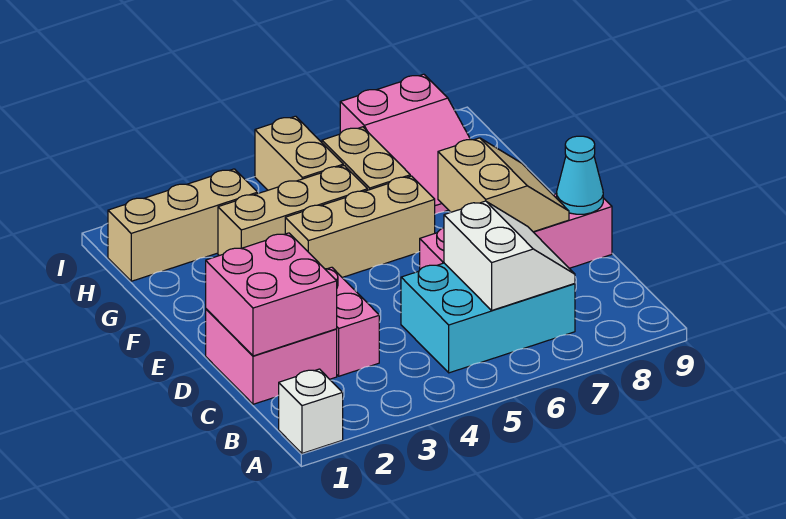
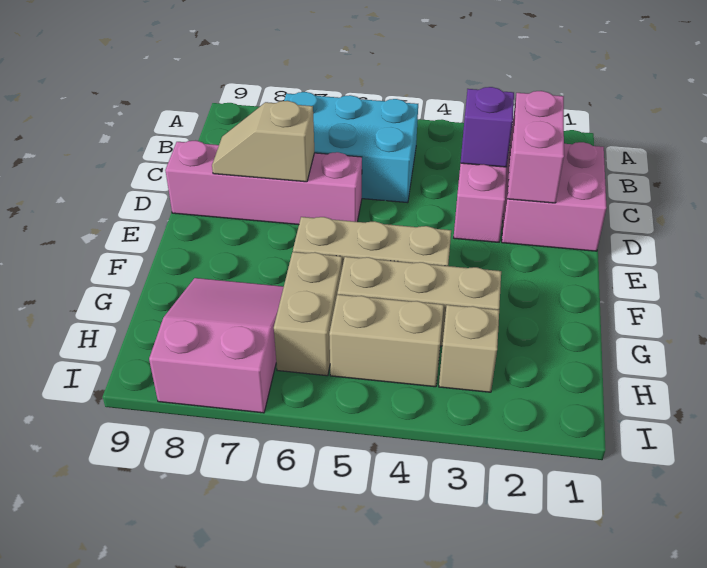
white brick A1 level 1 -> none
white slope B6:C7 level 2 top 6 -> none
pink brick C1:D2 level 2 -> pink brick C2:D2 level 2
none -> purple brick C3 level 2
tan slope D7:E8 level 2 top 7 -> tan slope D7:D8 level 2 top 7
cyan cone D9 level 2 -> none
tan brick H1:H3 level 1 -> tan brick H3 level 1
tan brick H5:I5 level 1 -> tan brick H4:H5 level 1

